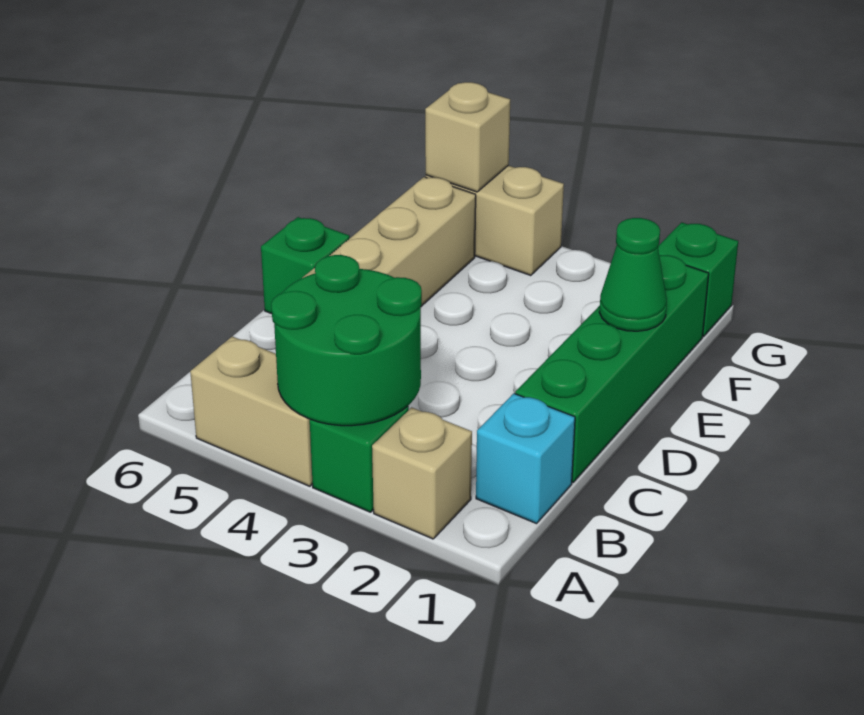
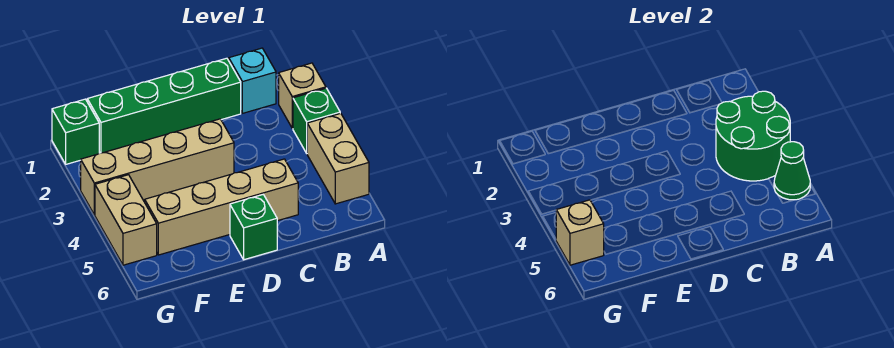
none -> tan brick D3:G3 level 1
green cone E1 level 2 -> green cone A5 level 2

